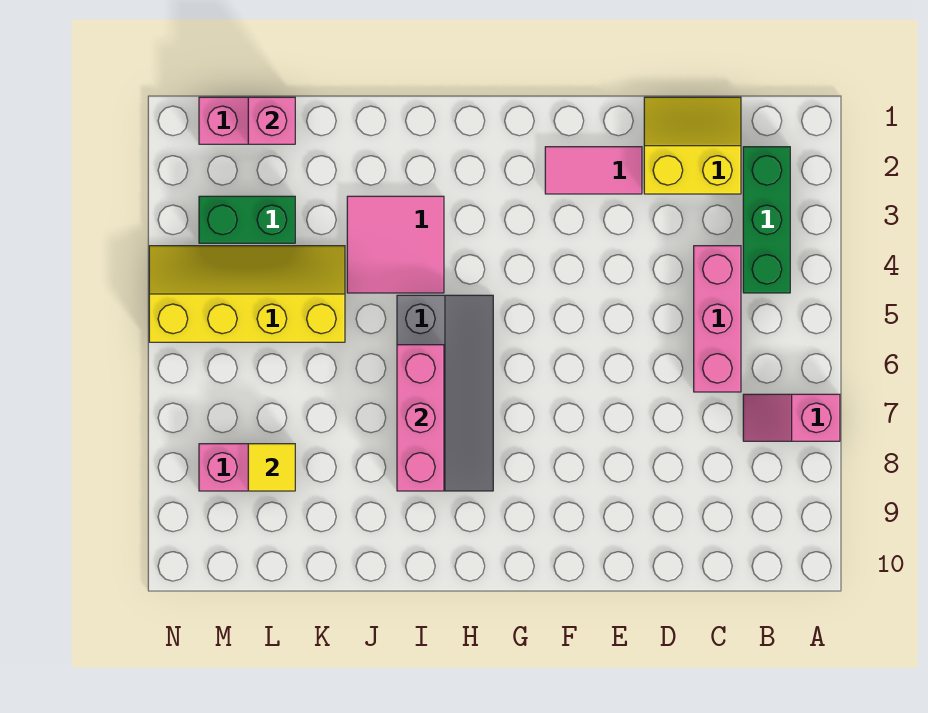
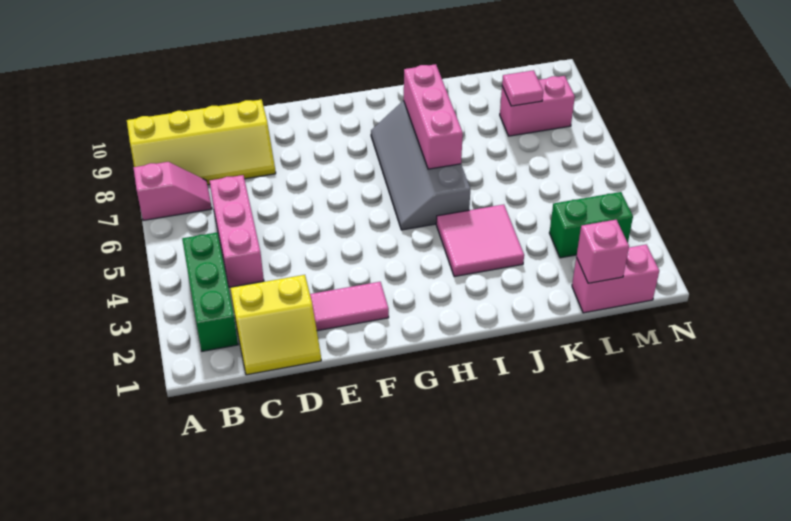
yellow slope K4:N5 level 1 top 5 -> yellow slope A8:D9 level 1 top 9
yellow tile L8 level 2 -> pink tile L8 level 2

